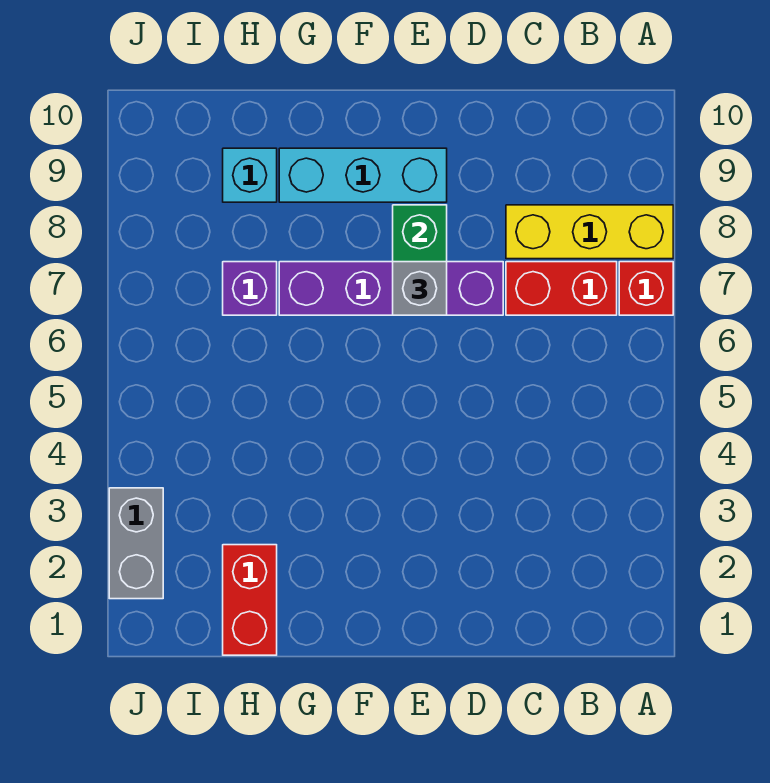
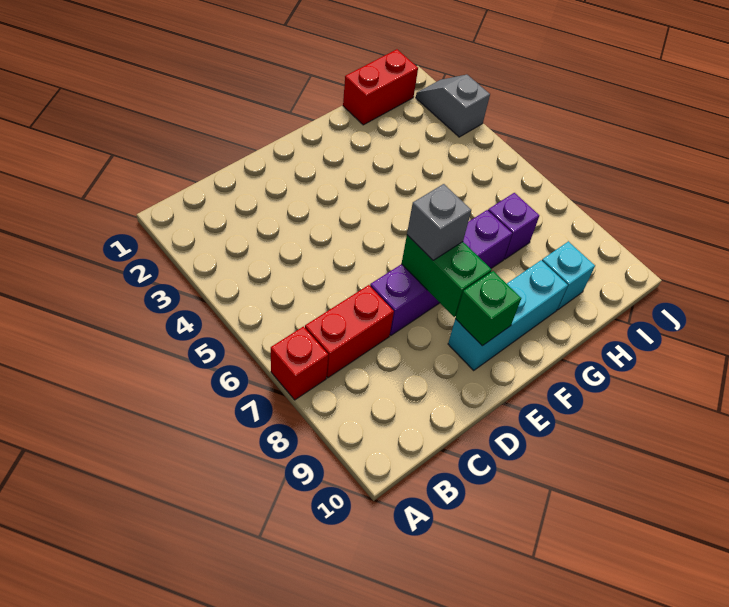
yellow brick A8:C8 level 1 -> none
none -> green brick E9 level 2
red brick H1:H2 level 1 -> red brick H1:I1 level 1
grey brick J2:J3 level 1 -> grey slope J2:J3 level 1 top 3

